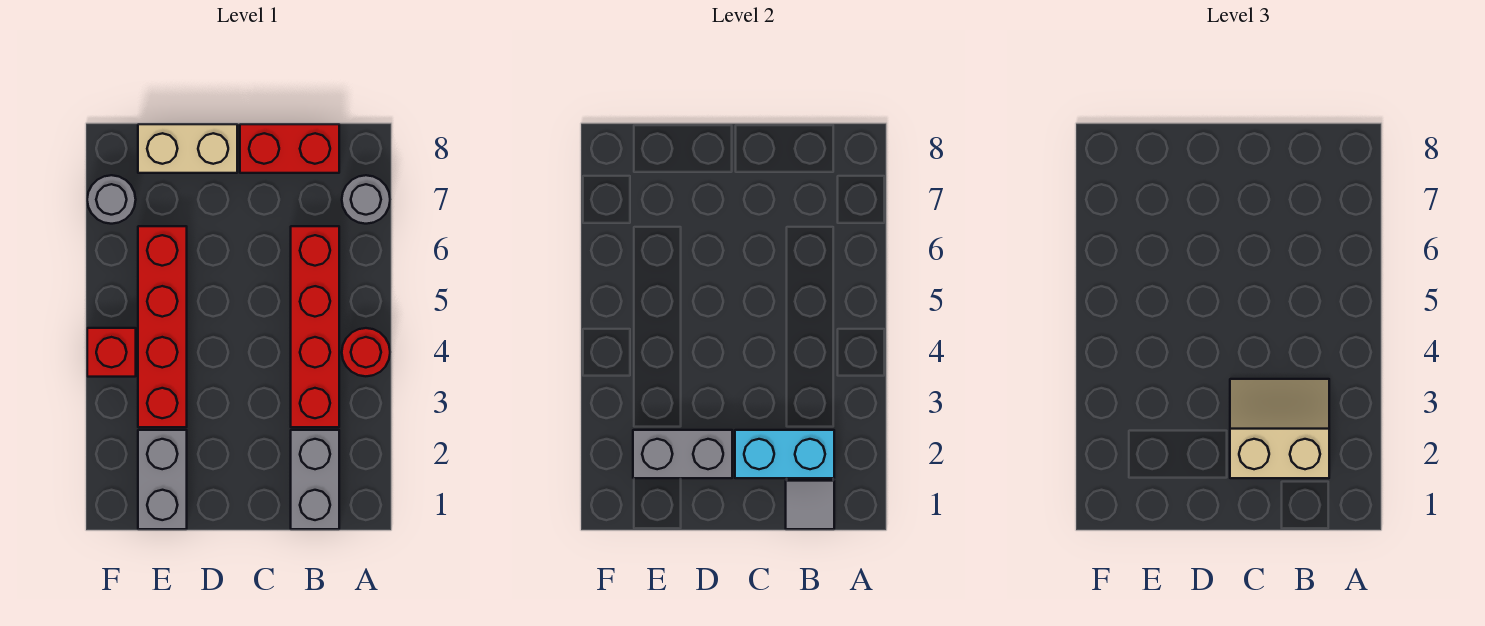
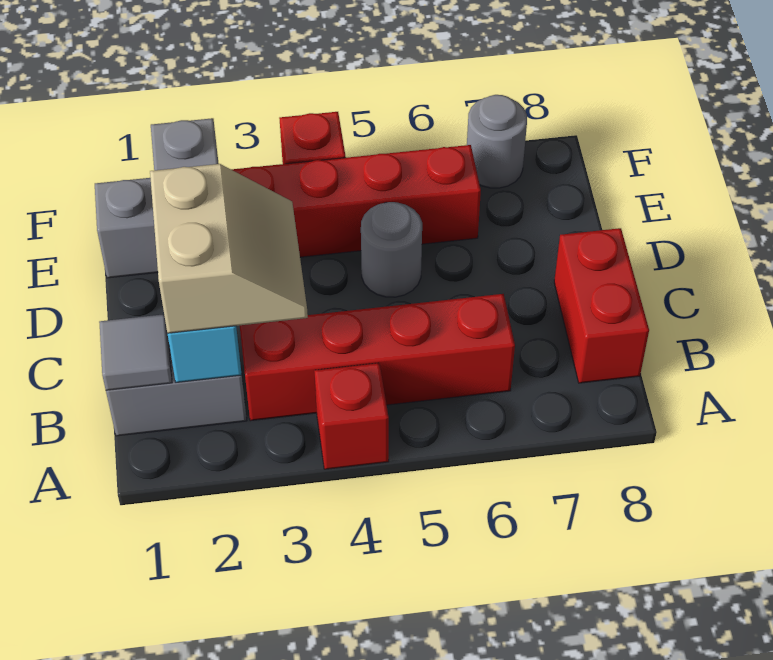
red round brick A4 level 1 -> red brick A4 level 1
grey round brick A7 level 1 -> grey round brick D5 level 1
tan brick D8:E8 level 1 -> none

